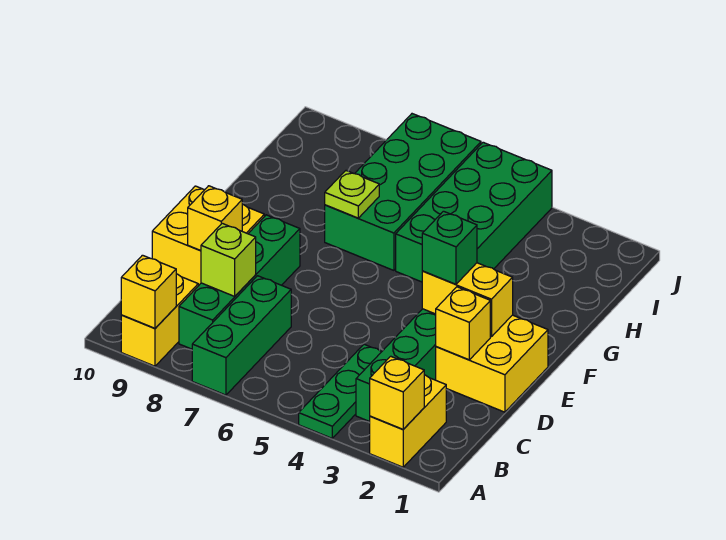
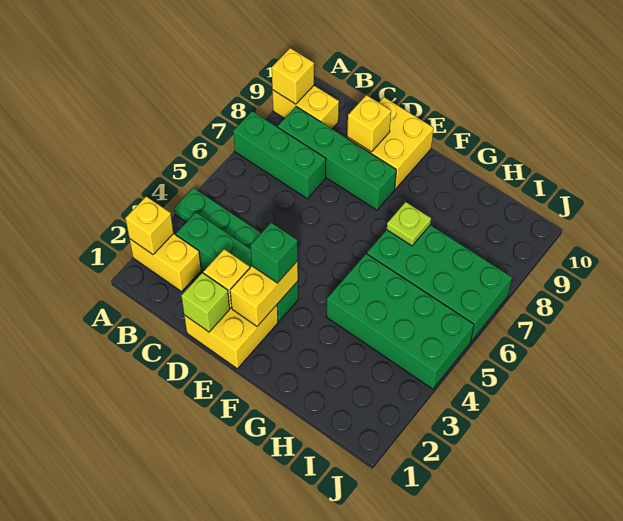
lime brick C8 level 2 -> lime brick D1 level 2

